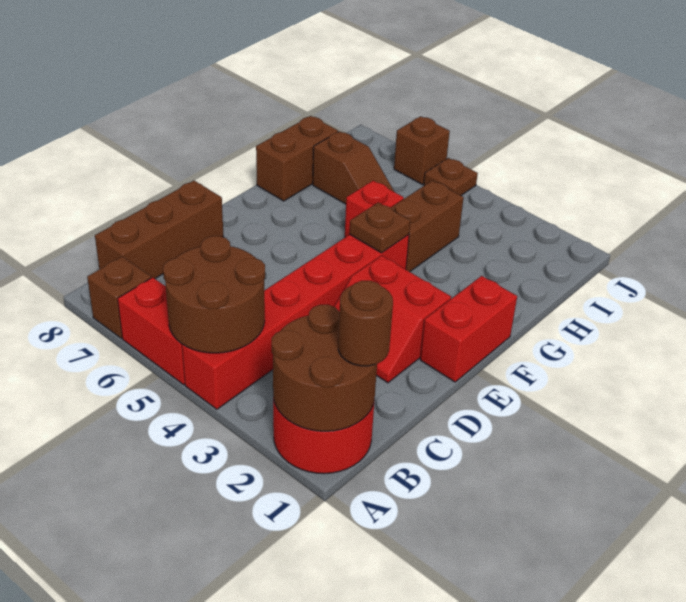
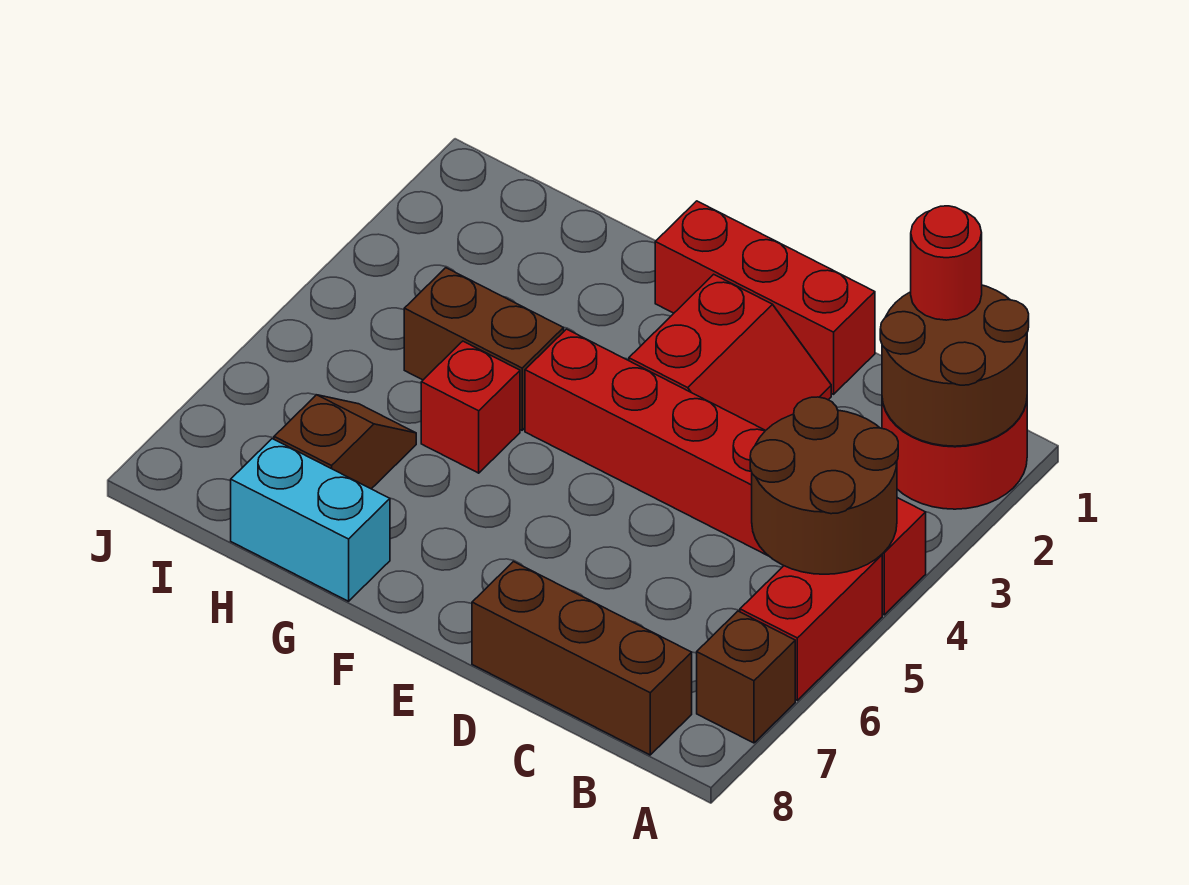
brown round brick B1 level 3 -> red round brick B1 level 3
red brick E1:F1 level 1 -> red brick D1:F1 level 1
brown plate F4 level 2 -> none
brown brick G8:H8 level 1 -> cyan brick G8:H8 level 1
brown plate J5 level 1 -> none
brown brick J6 level 1 -> none

